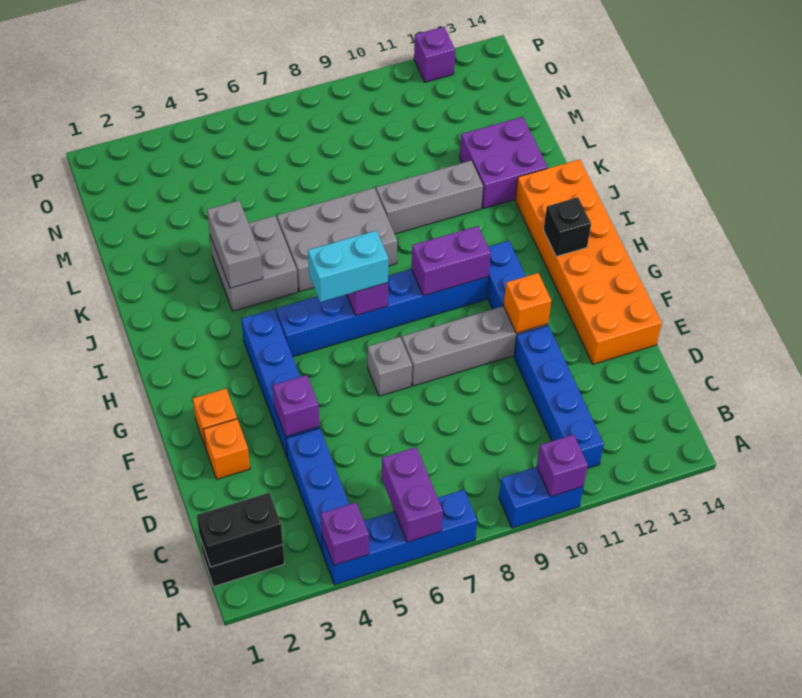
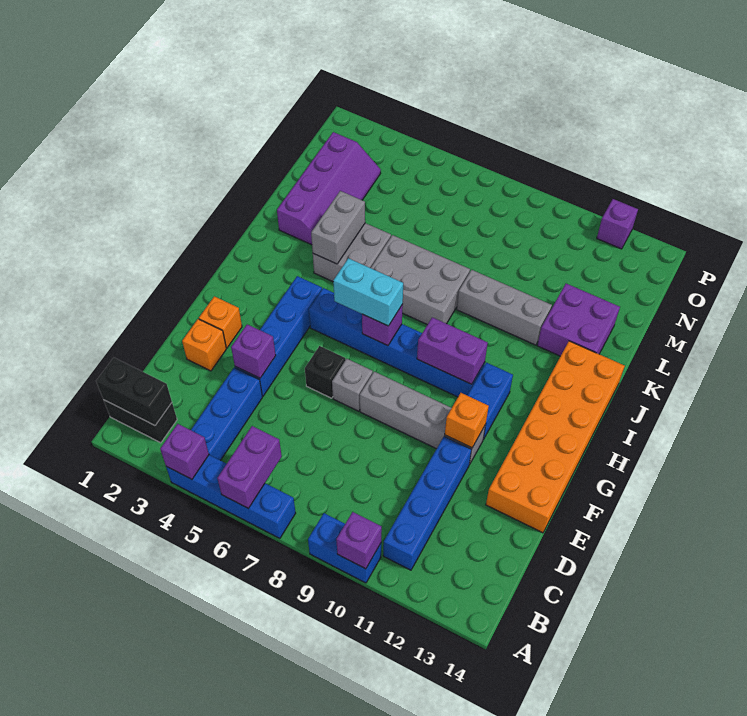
black brick H13 level 2 -> black brick F6 level 1
none -> purple slope K2:N3 level 1 top 2

